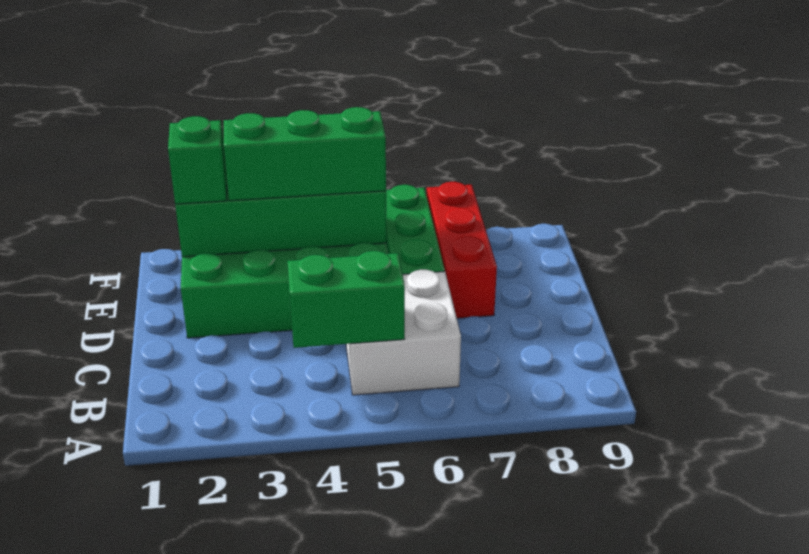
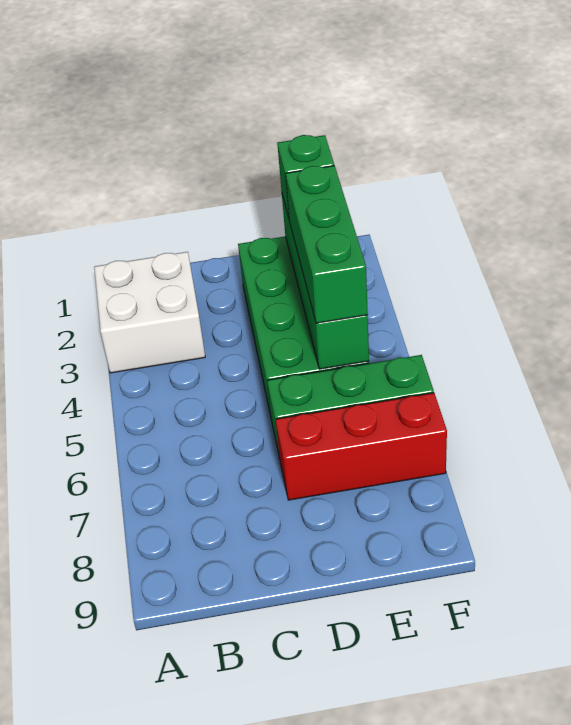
green brick B4:B5 level 2 -> none
white brick B5:C6 level 1 -> white brick A2:B3 level 1

